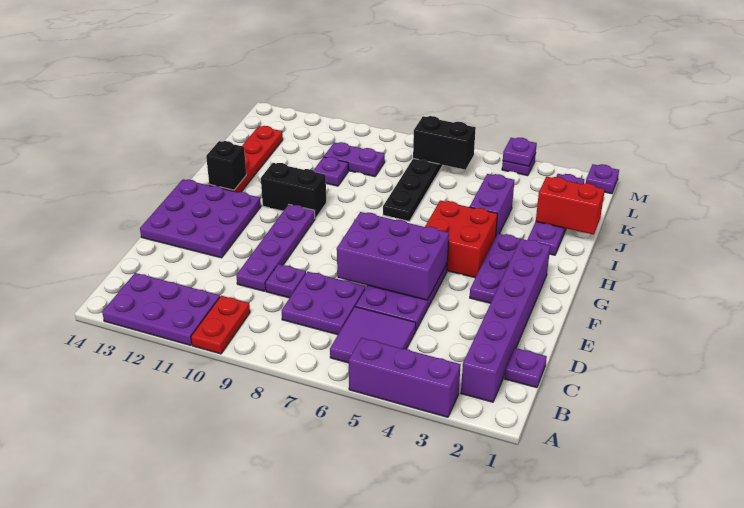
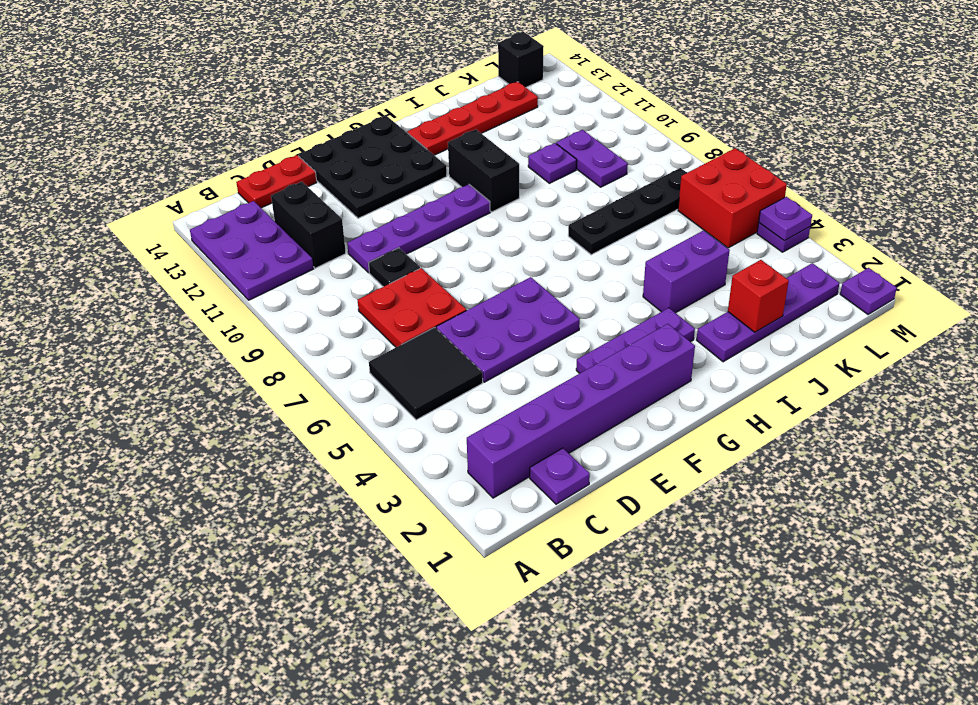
purple brick A3:A5 level 1 -> none
red plate A10:B10 level 1 -> red plate C14:D14 level 1
purple tile B5:C6 level 1 -> black tile B5:C6 level 1
purple plate C7:D8 level 1 -> red plate C7:D8 level 1
purple plate D9 level 1 -> black plate D9 level 1
purple brick E5:F7 level 2 -> none
purple plate E12:G14 level 1 -> black plate E12:G14 level 1
red brick G4:H5 level 1 -> red brick L5:M6 level 1
black brick H13 level 2 -> black brick L14 level 1
red brick J1:J2 level 2 -> red brick J2 level 2
black brick L6:L7 level 2 -> black brick C11:C12 level 1

